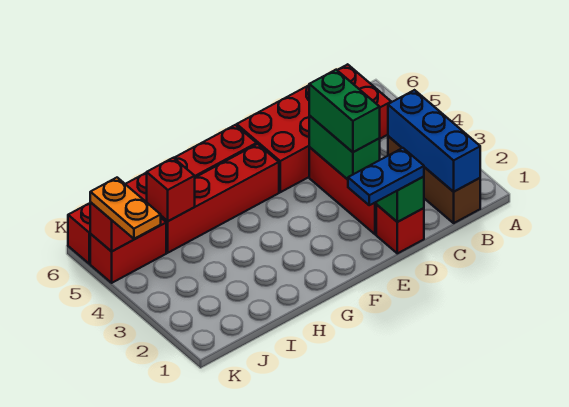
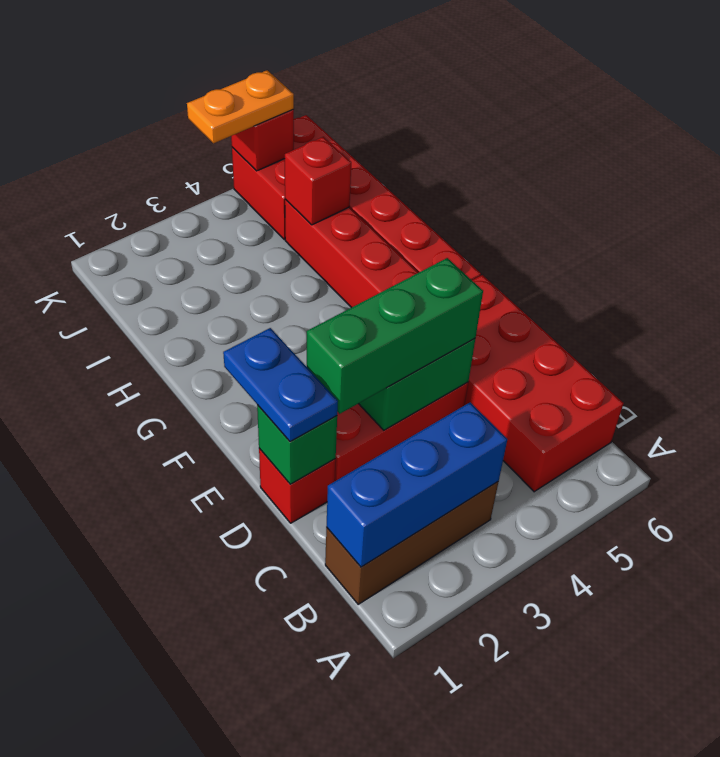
green brick D3:D4 level 3 -> green brick D2:D4 level 3

